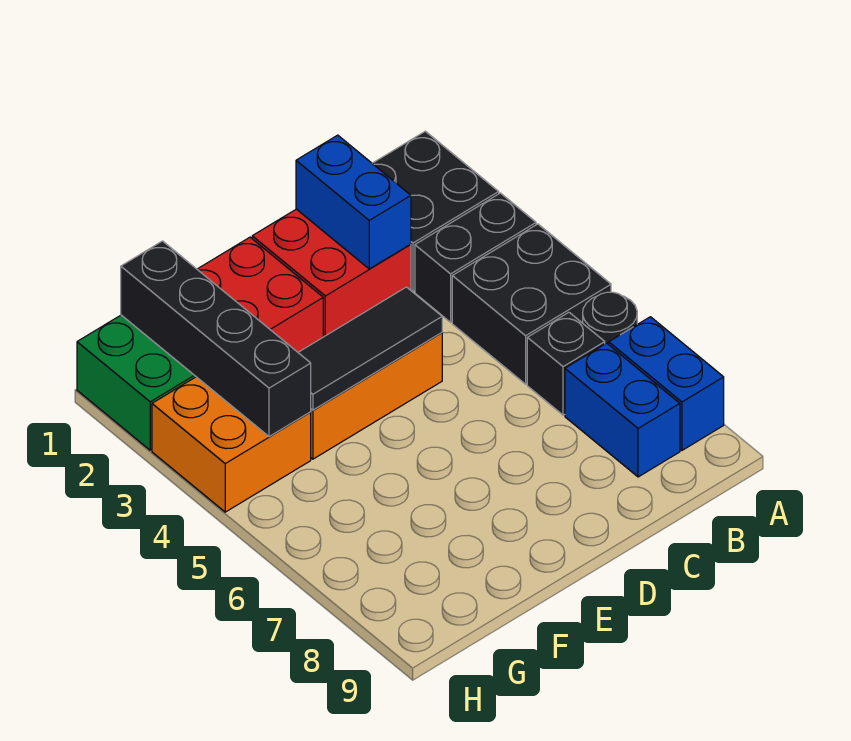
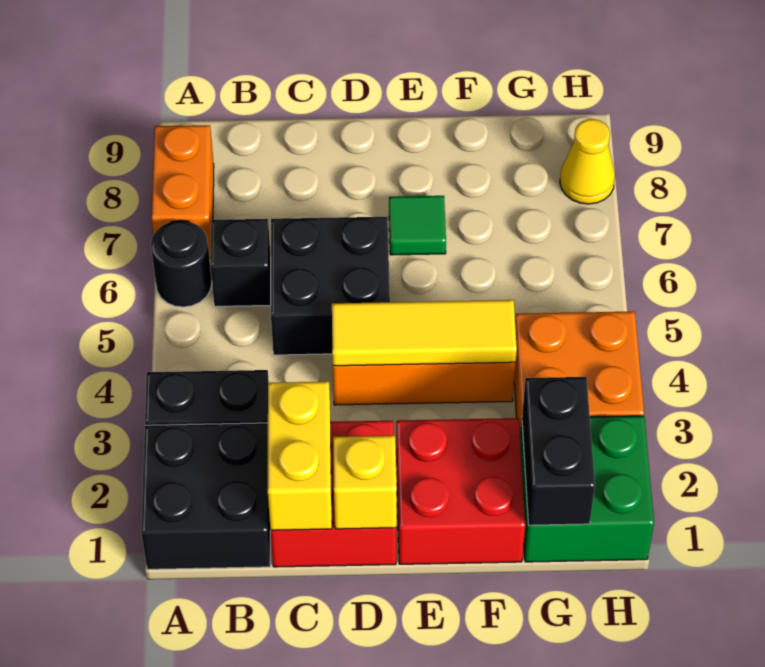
black brick A4:B5 level 1 -> black brick C5:D6 level 1
blue brick A7:A8 level 1 -> orange brick A7:A8 level 1
blue brick B7:B8 level 1 -> none
blue brick C1:C2 level 2 -> yellow brick C1:C2 level 2
none -> yellow brick D1 level 2
black tile D4:F4 level 2 -> yellow tile D4:F4 level 2
none -> green tile E7 level 1
black brick G1:G4 level 2 -> black brick G1:G2 level 2
none -> yellow cone H8 level 1

